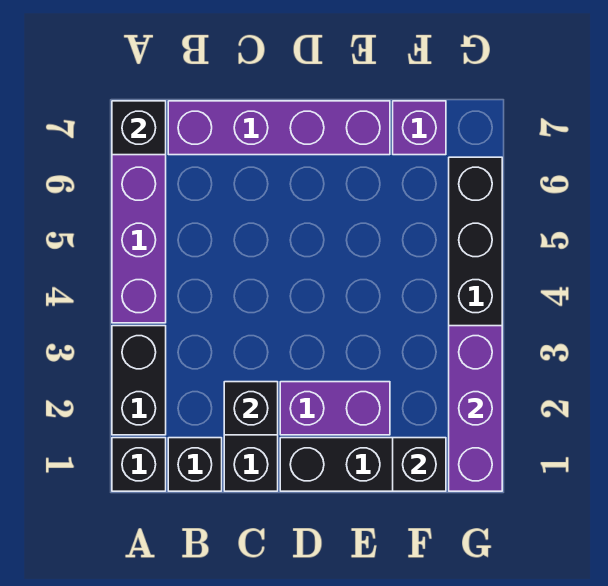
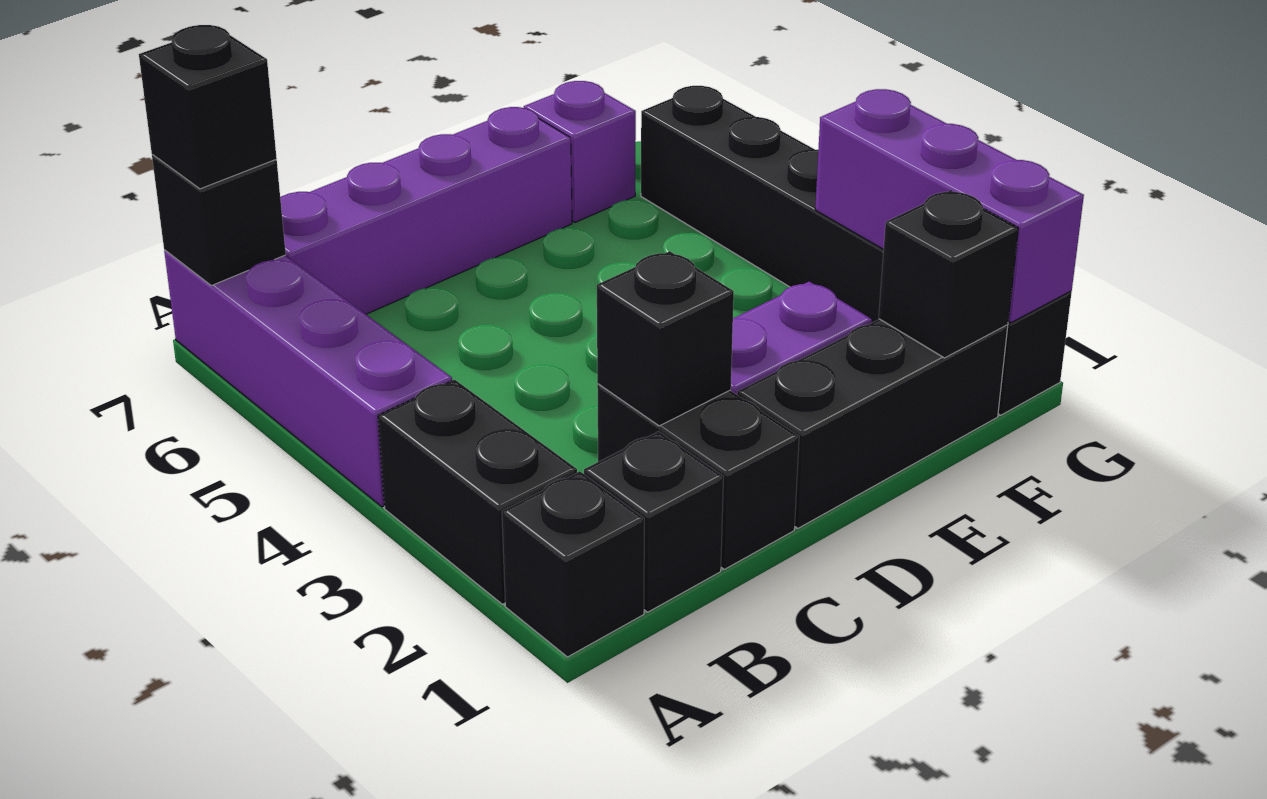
none -> black brick A7 level 3

